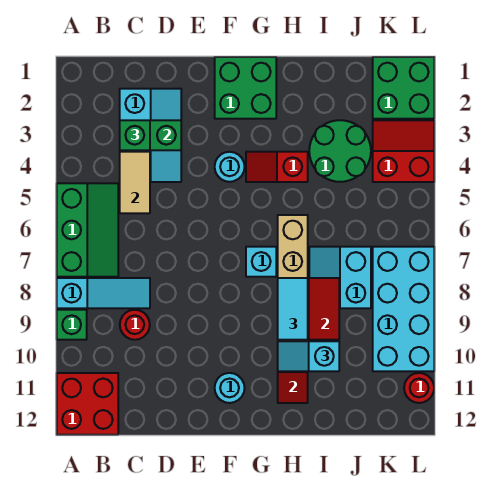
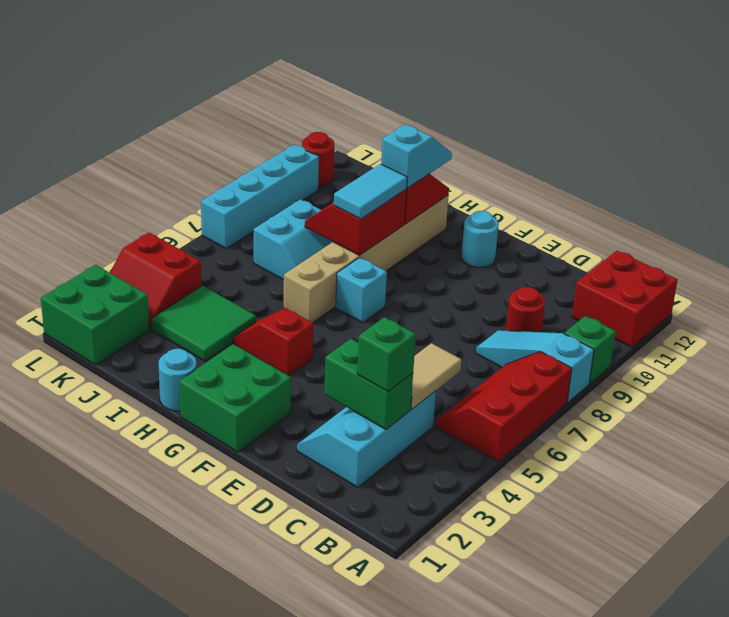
green slope A5:B7 level 1 top A -> red slope A5:B7 level 1 top A
cyan round brick F4 level 1 -> cyan round brick H1 level 1
red slope G4:H4 level 1 top H -> red slope G4:H4 level 1 top G
cyan slope H10:I10 level 3 top I -> cyan slope H10:H11 level 3 top 10
green round brick I3:J4 level 1 -> green tile I3:J4 level 1
cyan brick K7:L10 level 1 -> cyan brick L7:L10 level 1

